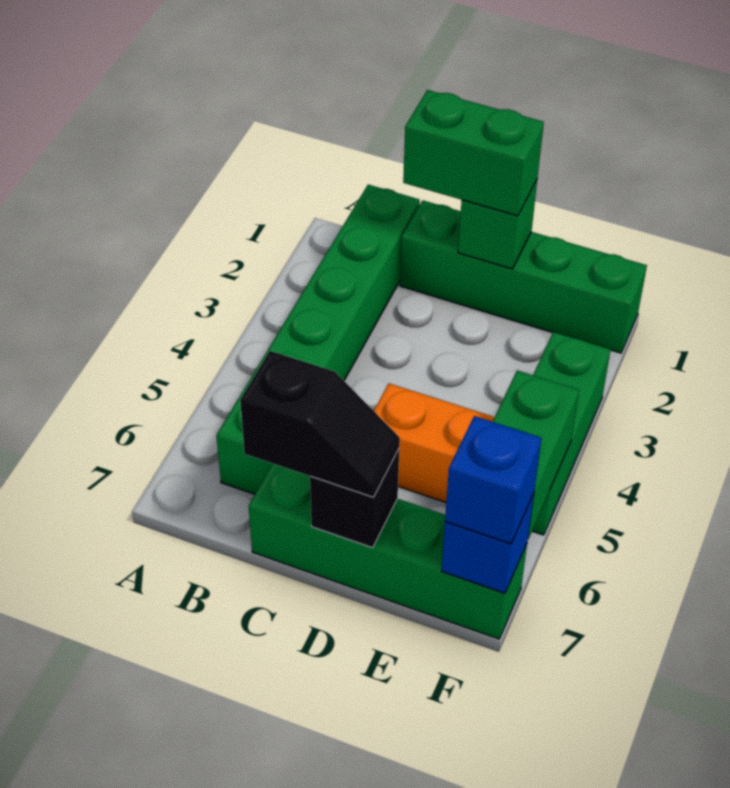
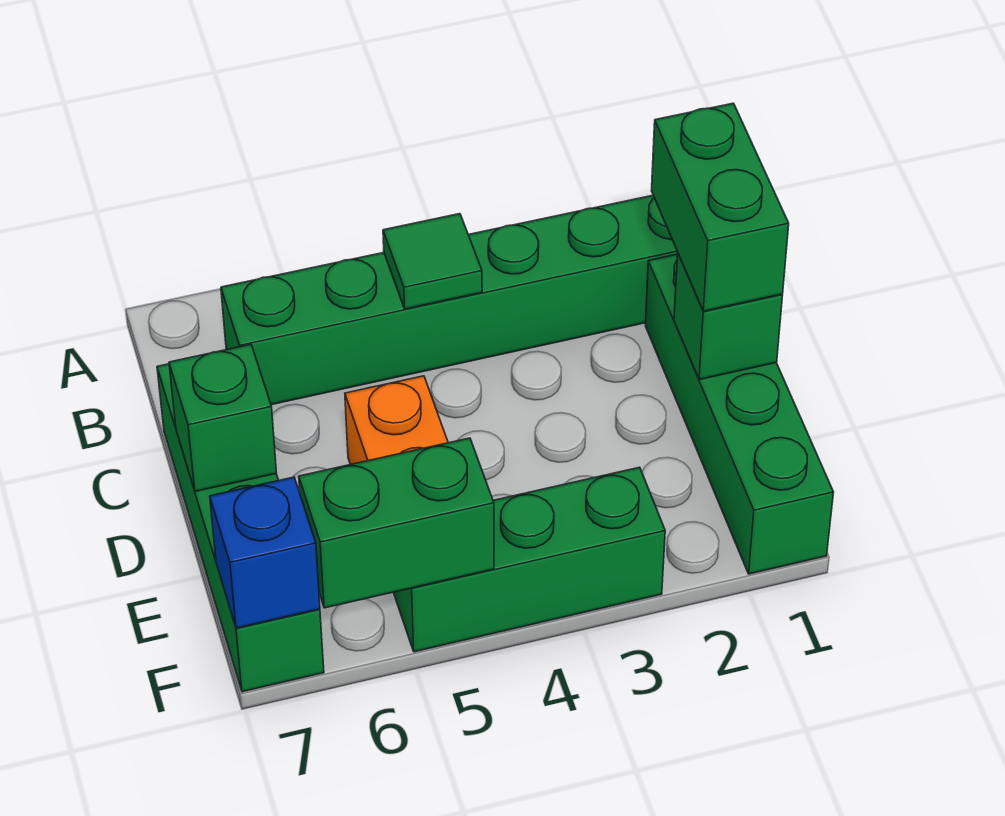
none -> green tile B4 level 2
black slope C7:D7 level 3 top C -> none
black brick D7 level 2 -> green brick D7 level 2
blue brick F7 level 3 -> none

